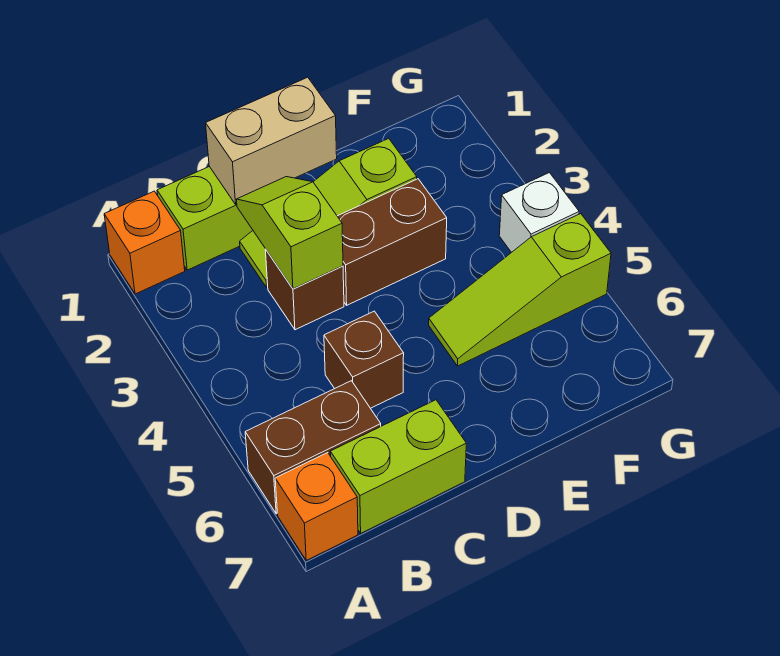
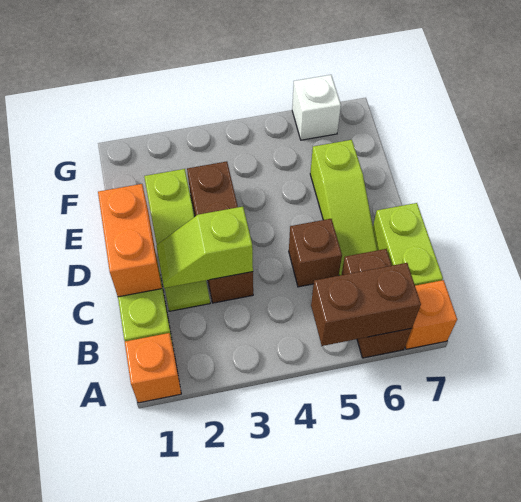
none -> brown brick A5:A6 level 2
tan brick C1:D1 level 2 -> orange brick C1:D1 level 2
lime slope E5:G5 level 1 top G -> lime slope C6:E6 level 1 top E
white brick G4 level 1 -> white brick G6 level 1

